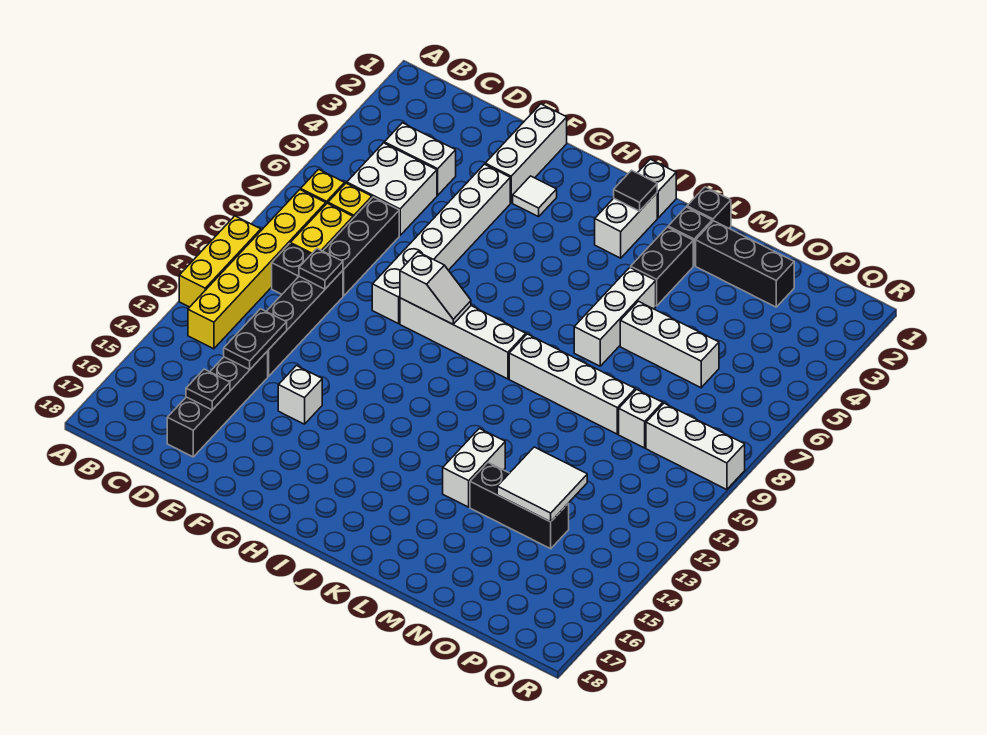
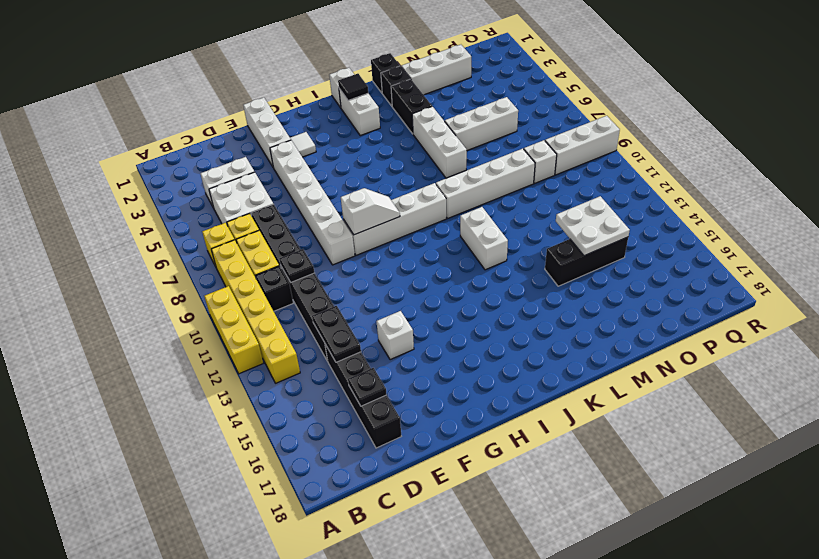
white brick L13:L14 level 1 -> white brick K11:K12 level 1
black brick M2:O2 level 1 -> white brick M2:O2 level 1
white tile N13:O14 level 2 -> white plate N13:O14 level 2

